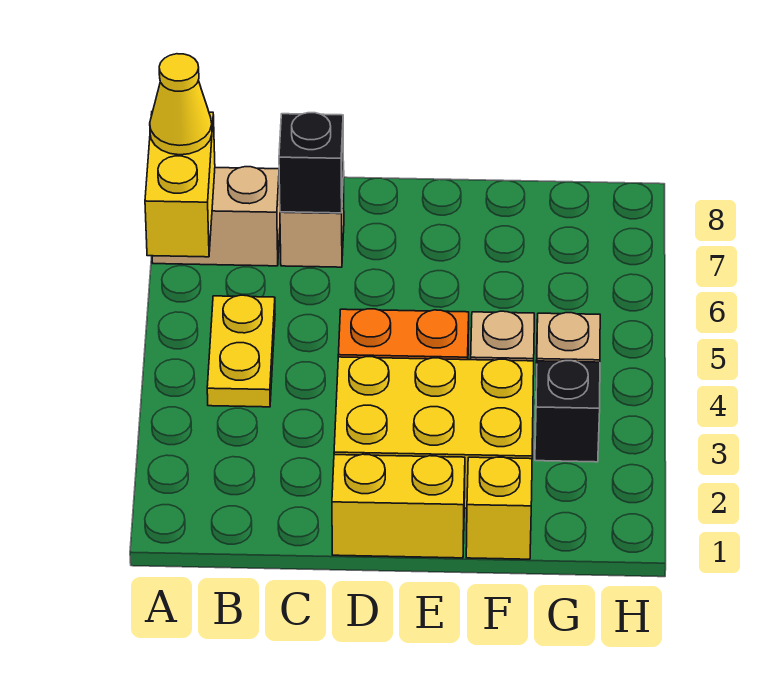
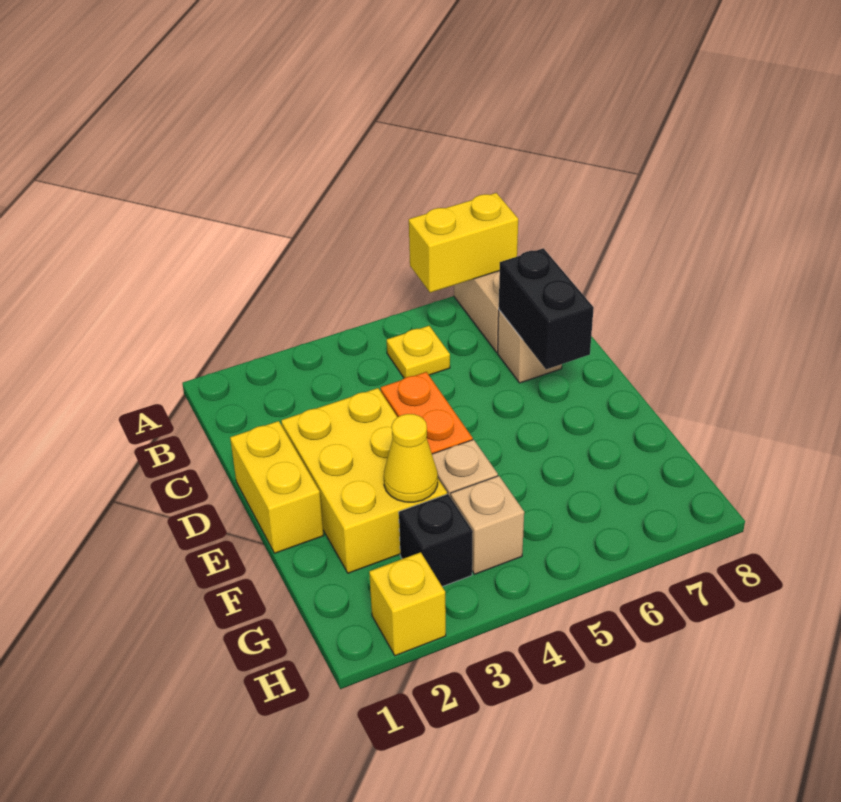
yellow cone A7 level 3 -> yellow cone F3 level 2
yellow plate B4:B5 level 1 -> yellow plate B5 level 1
black brick C7 level 2 -> black brick C7:D7 level 2
yellow brick F1 level 1 -> yellow brick H2 level 1

